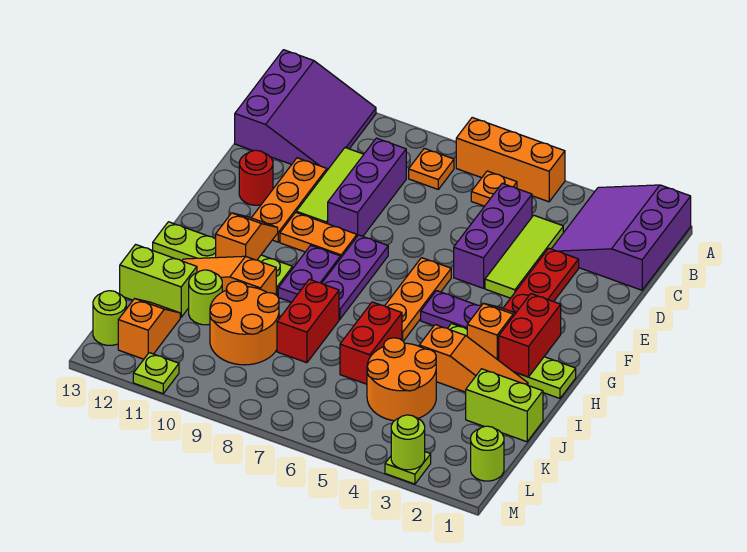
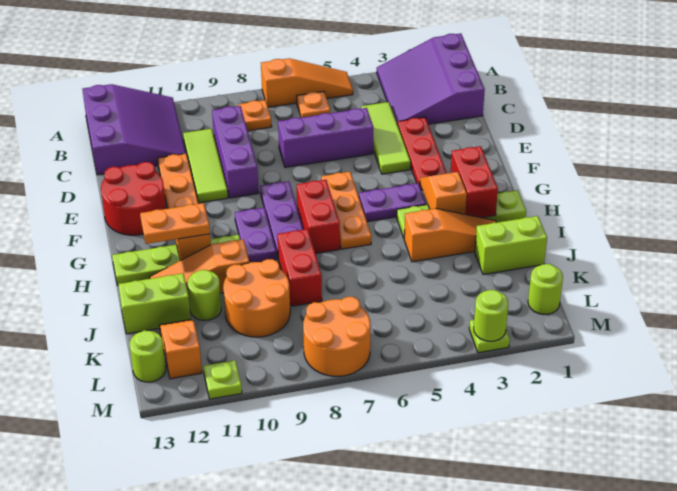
orange brick A5:A7 level 1 -> orange slope A5:A7 level 1 top 7
purple brick C5:E5 level 1 -> purple brick D5:D7 level 1
red round brick E12 level 1 -> red round brick E12:F13 level 1
orange plate F9:F10 level 1 -> orange plate H11:H12 level 3
red brick I6:J6 level 1 -> red brick G7:H7 level 1
orange round brick J4:K5 level 1 -> orange round brick L7:M8 level 1

